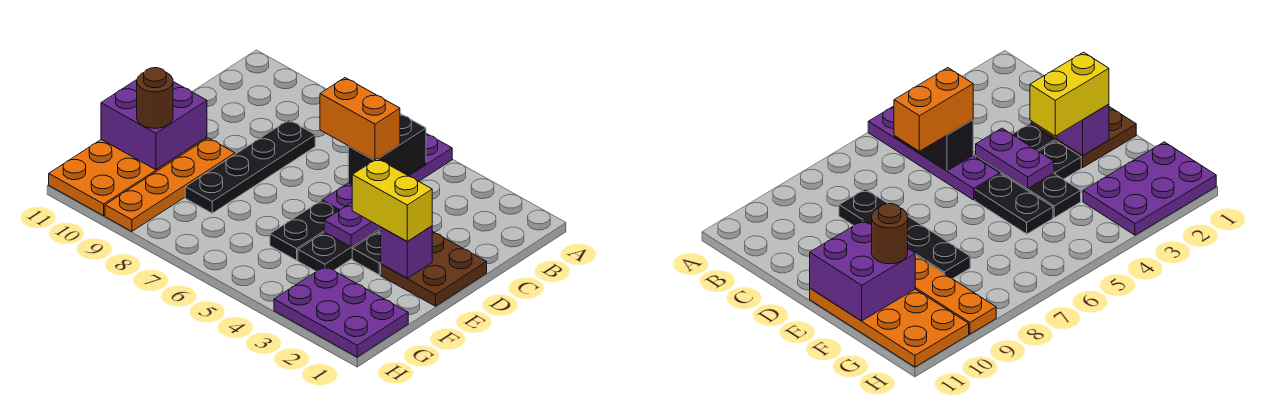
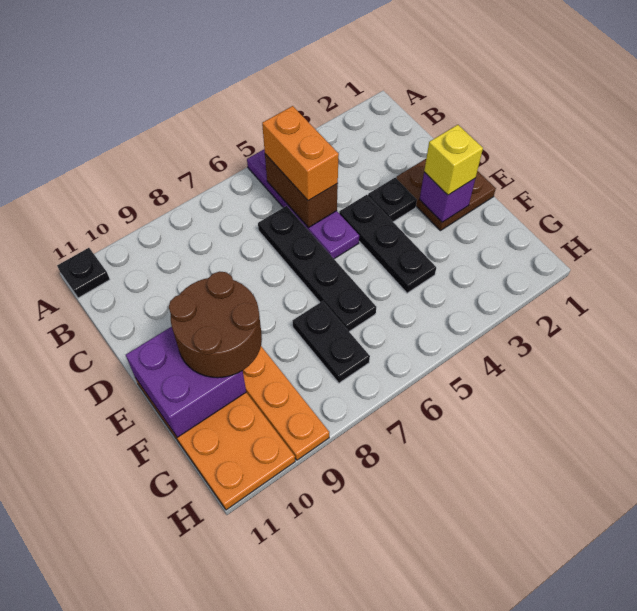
black brick B5:C5 level 2 -> brown brick B5:C5 level 2
orange brick C5:C6 level 3 -> orange brick B5:C5 level 3
black plate C8:F8 level 1 -> black plate C6:F6 level 1
purple plate D4:E4 level 2 -> none
yellow brick E2:E3 level 3 -> yellow brick E2 level 3
black plate E3 level 1 -> black plate A11 level 1
black plate E5:F5 level 1 -> black plate F7:G7 level 1
brown round brick F10 level 3 -> brown round brick E9:F10 level 3
purple plate G1:H3 level 1 -> none

